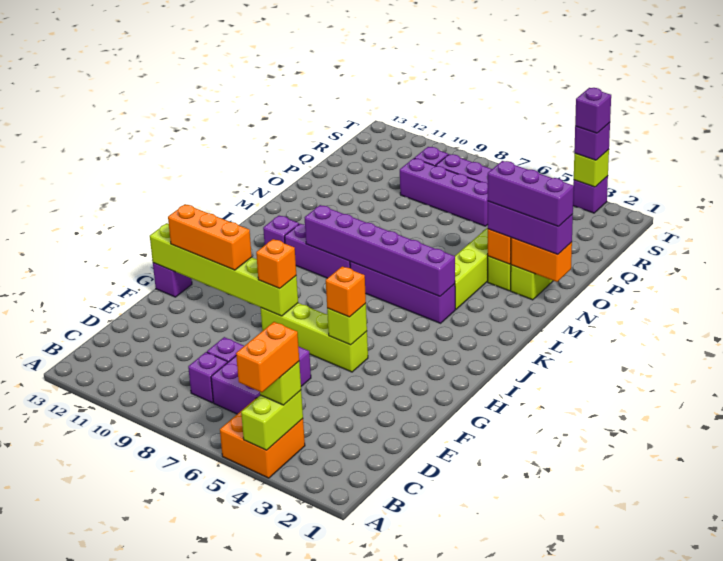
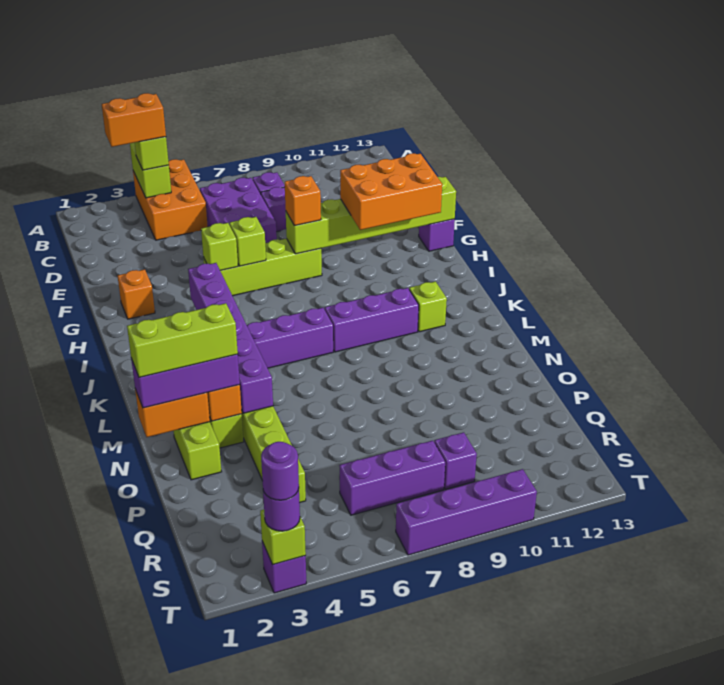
orange brick A4:B5 level 1 -> orange brick A4:C5 level 1
orange brick A4:B4 level 4 -> orange brick B3:B4 level 4
orange brick G5 level 3 -> orange brick G2 level 1
none -> lime brick G6 level 2
orange brick G10:G12 level 3 -> orange brick G10:H12 level 3
purple brick K4:K9 level 2 -> purple brick I4:N4 level 2
purple brick K11 level 1 -> lime brick K11 level 1
purple brick N1:N3 level 4 -> lime brick N1:N3 level 4
purple brick Q6:Q9 level 1 -> purple brick T7:T10 level 1
purple brick T3 level 3 -> purple round brick T3 level 3
purple brick T3 level 4 -> purple round brick T3 level 4

